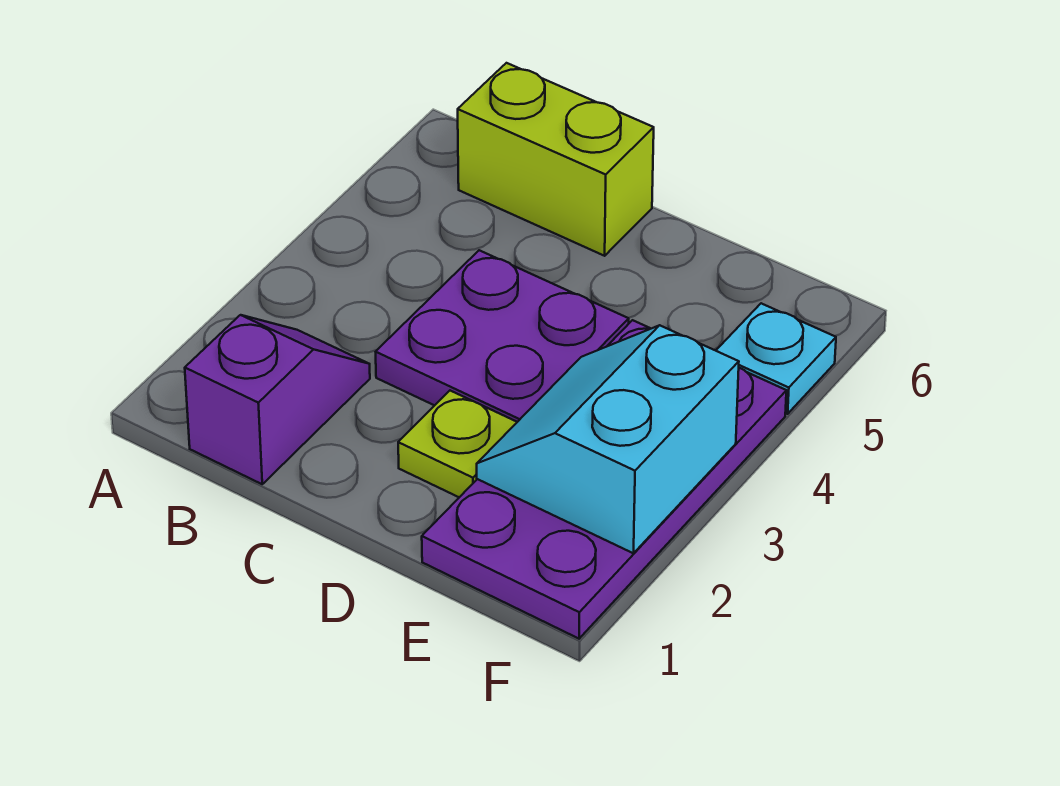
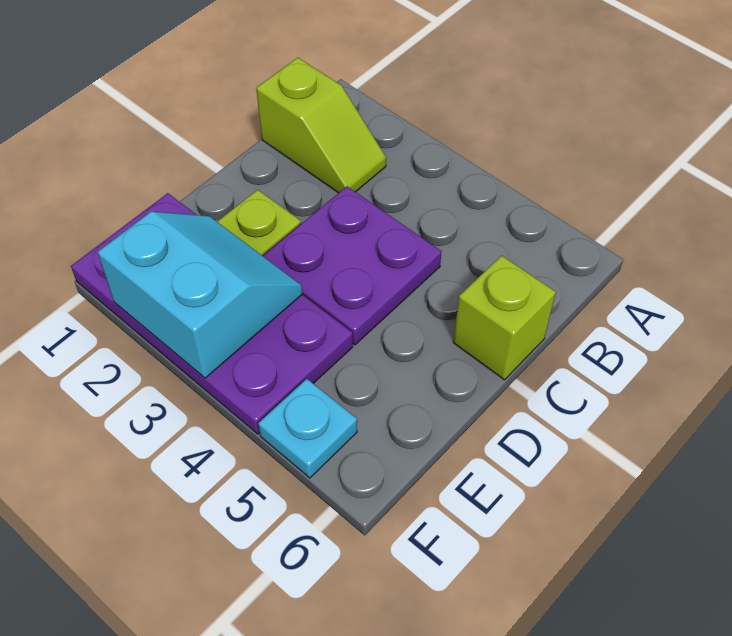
purple slope B1:B2 level 1 top 1 -> lime slope B1:B2 level 1 top 1
lime brick B6:C6 level 1 -> lime brick C6 level 1

